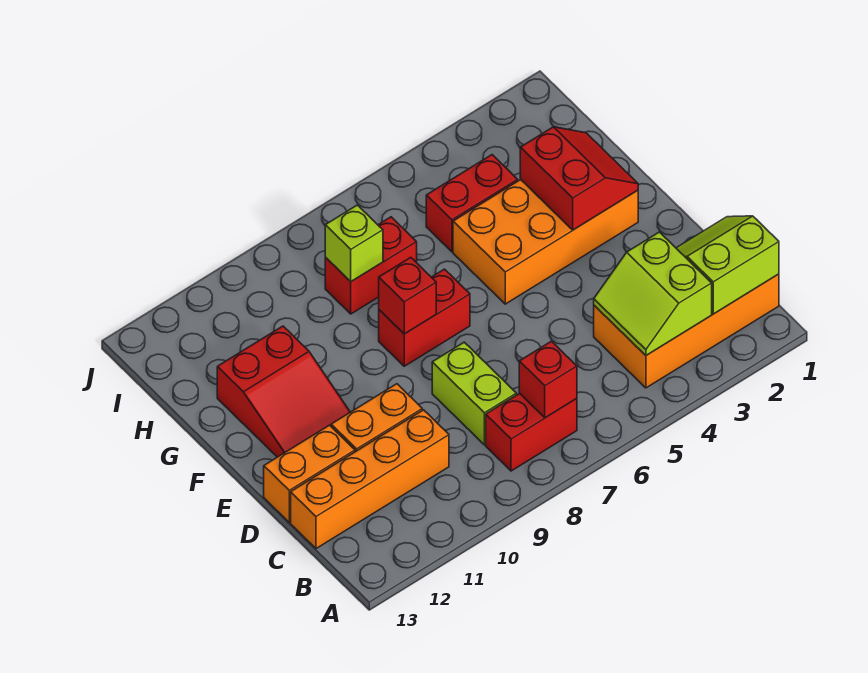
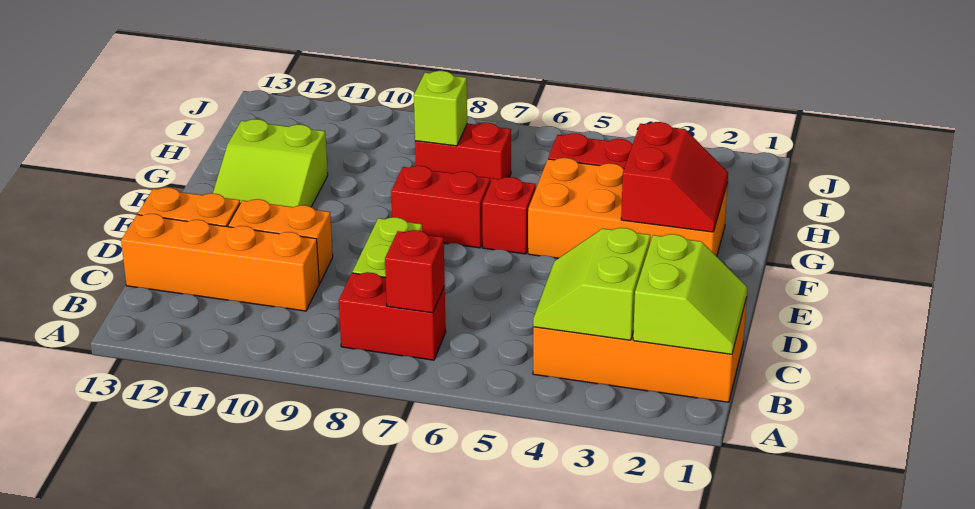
lime slope B1:C2 level 2 top B -> lime slope B1:C2 level 2 top 2
red slope E11:G12 level 1 top G -> lime slope E11:G12 level 1 top G
red brick F8 level 2 -> red brick F6 level 1

